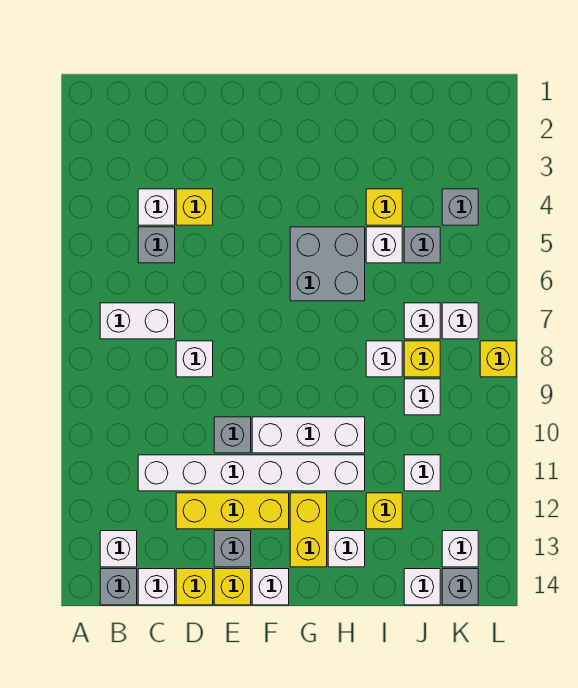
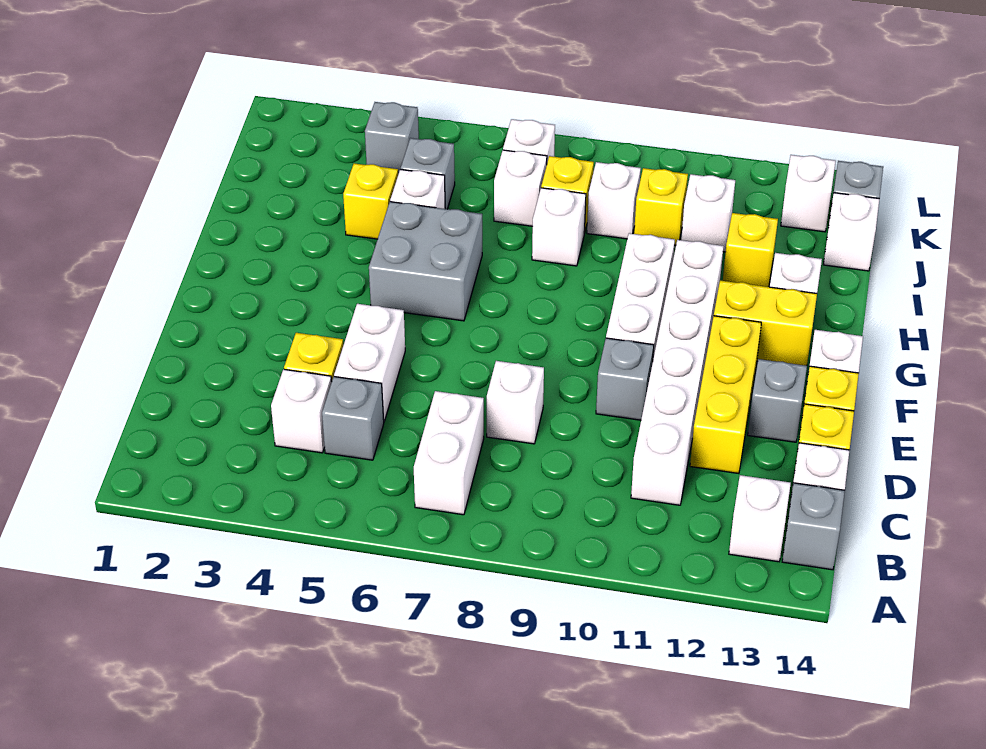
none -> white brick D5:E5 level 1
yellow brick L8 level 1 -> yellow brick J10 level 1

